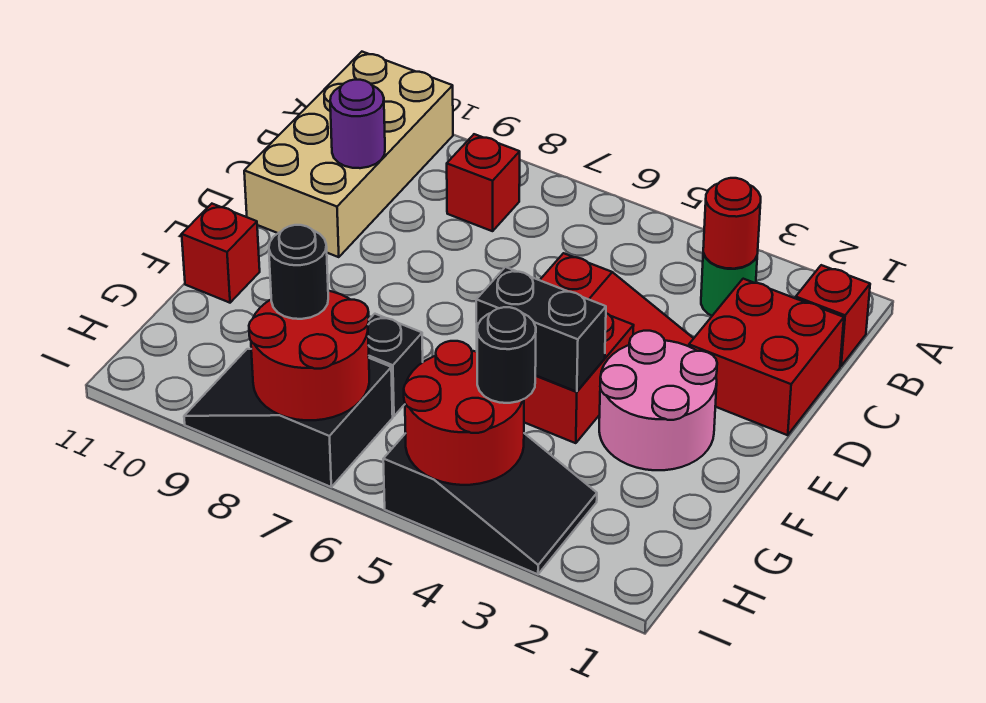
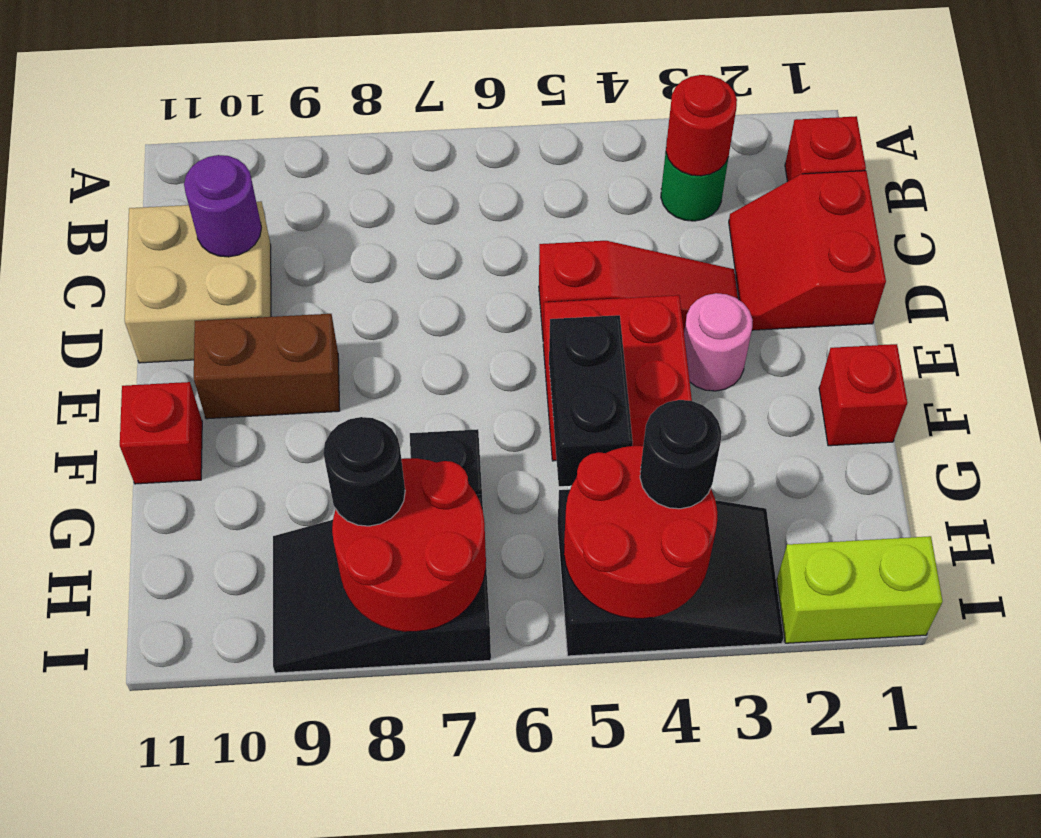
tan brick A10:D11 level 1 -> tan brick C10:D11 level 1
red brick B8 level 1 -> red brick F1 level 1
red brick C1:D2 level 1 -> red slope C1:D2 level 1 top 1
pink round brick E2:F3 level 1 -> pink round brick E3 level 1
none -> brown brick E9:E10 level 1
black brick F4:F5 level 2 -> black brick F5:G5 level 2
none -> lime brick I1:I2 level 1

